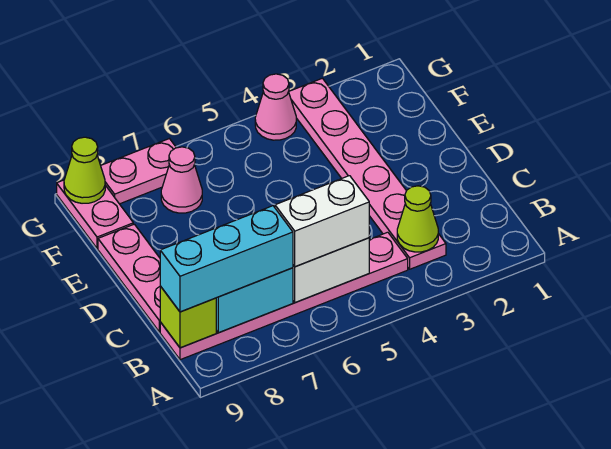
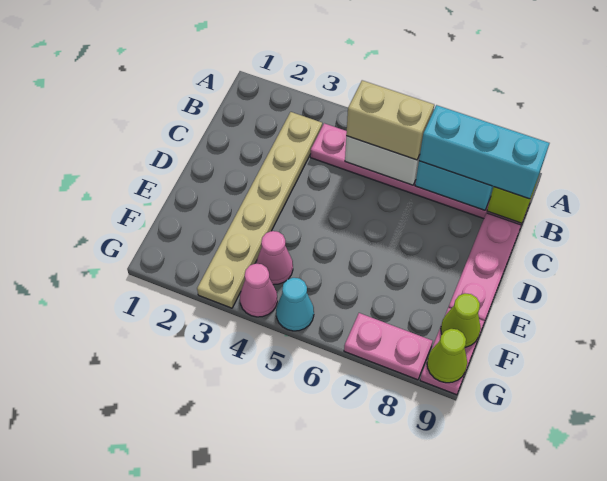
pink plate B3:G3 level 1 -> tan plate B3:G3 level 1
lime cone B3 level 2 -> lime cone F9 level 2
white brick B5:B6 level 3 -> tan brick B5:B6 level 3
pink cone F7 level 1 -> pink cone F4 level 1
none -> cyan cone G5 level 1

